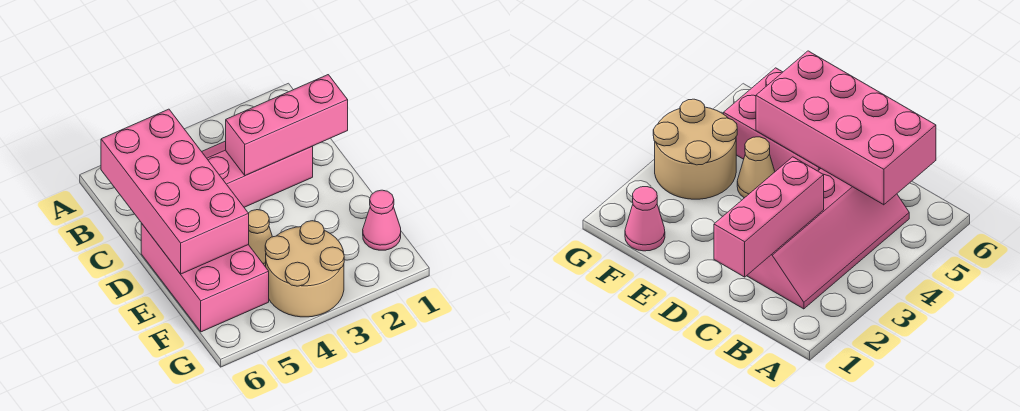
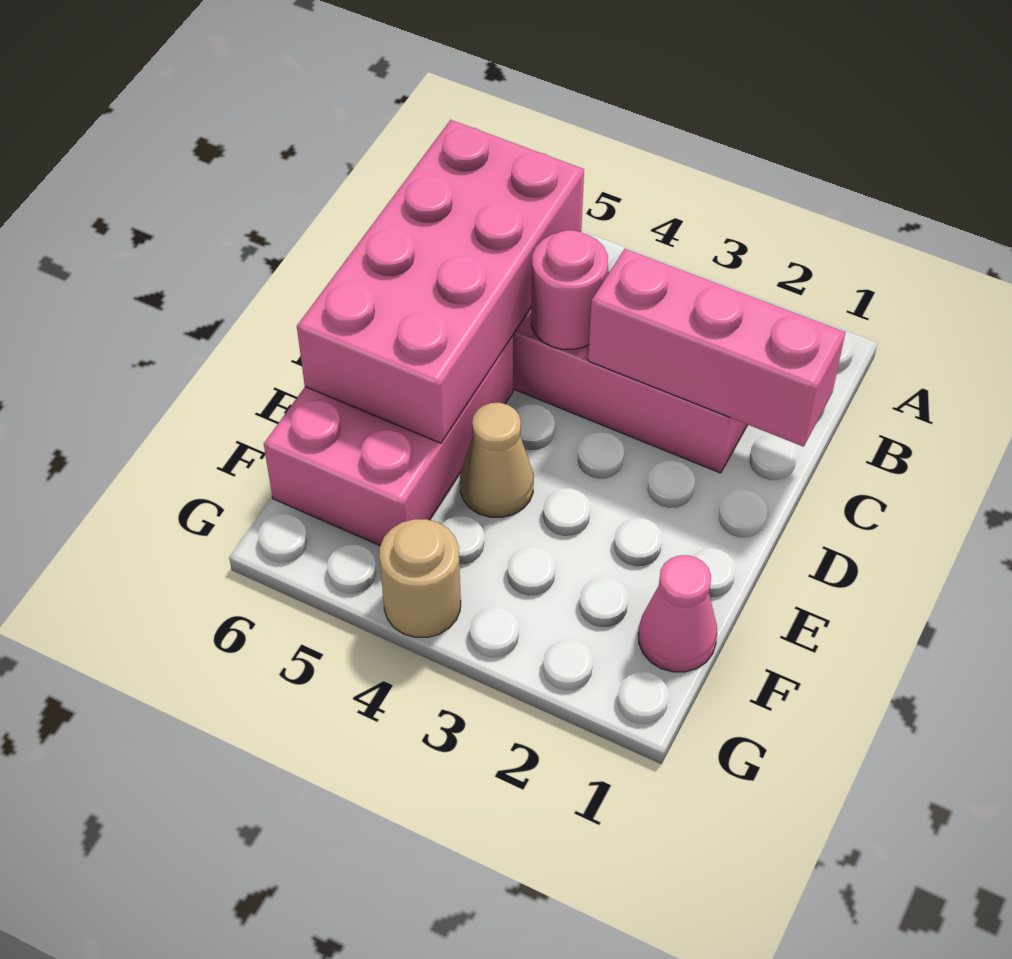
none -> pink round brick C4 level 2
tan round brick F3:G4 level 1 -> tan round brick G4 level 1

